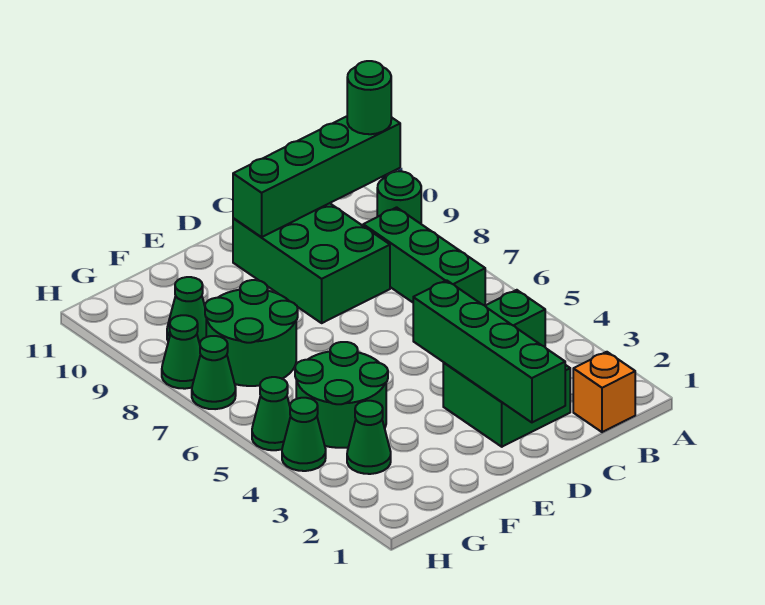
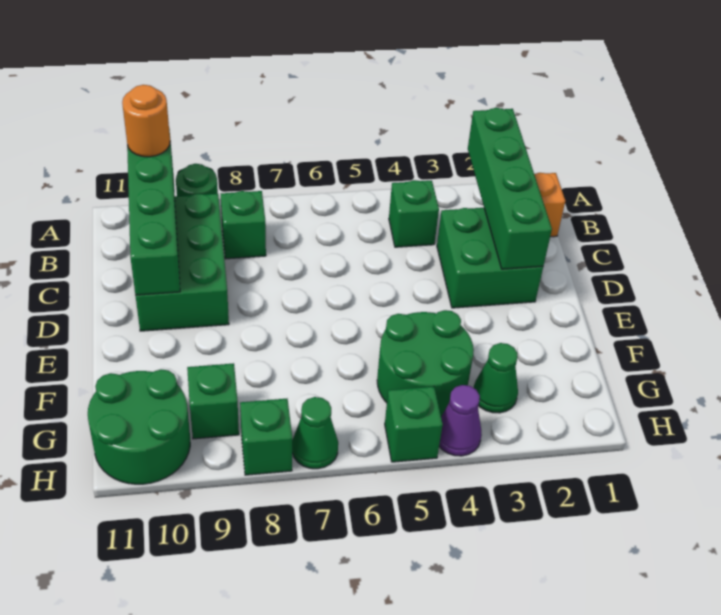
green round brick A10 level 3 -> orange round brick A10 level 3
green brick B6:B8 level 1 -> green brick B8 level 1
green brick C8:D10 level 1 -> green brick B9:D10 level 1
green brick D1:D4 level 2 -> green brick A2:D2 level 2
green round brick F7:G8 level 1 -> green round brick G10:H11 level 1
green cone G9 level 1 -> green brick G9 level 1
green cone H4 level 1 -> purple cone H4 level 1
green cone H5 level 1 -> green brick H5 level 1
green cone H8 level 1 -> green brick H8 level 1

